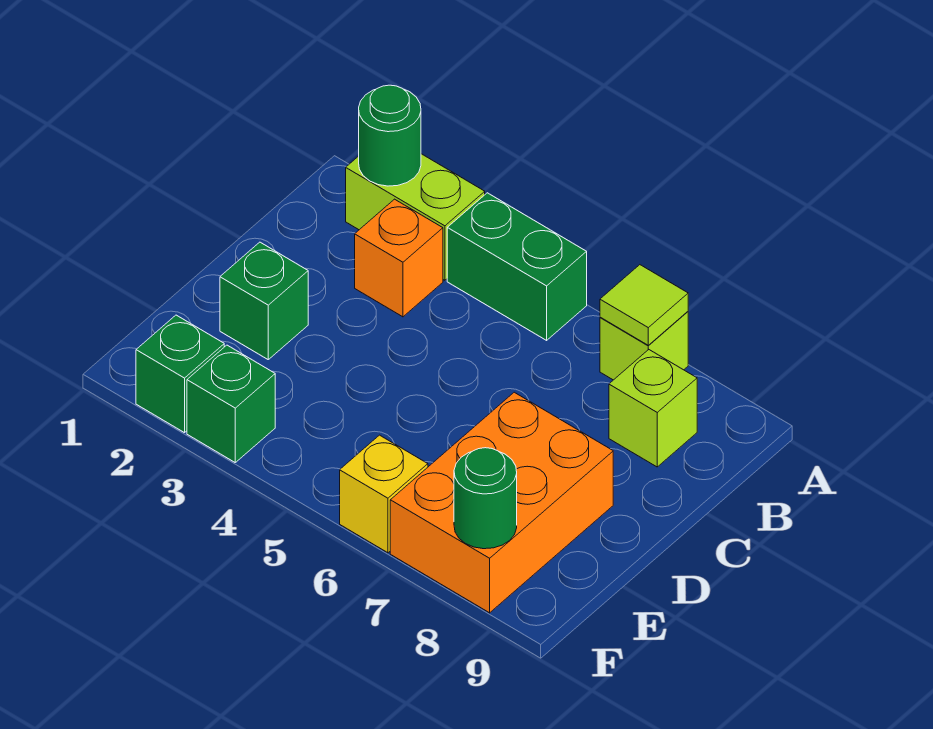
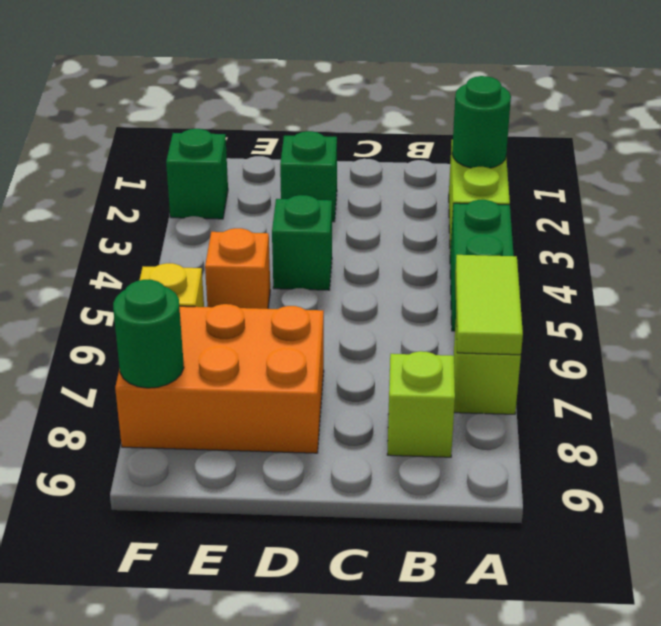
lime tile A7 level 2 -> lime tile A6:A7 level 2
orange brick B3 level 1 -> orange brick E5 level 1
green brick F3 level 1 -> green brick D4 level 1

